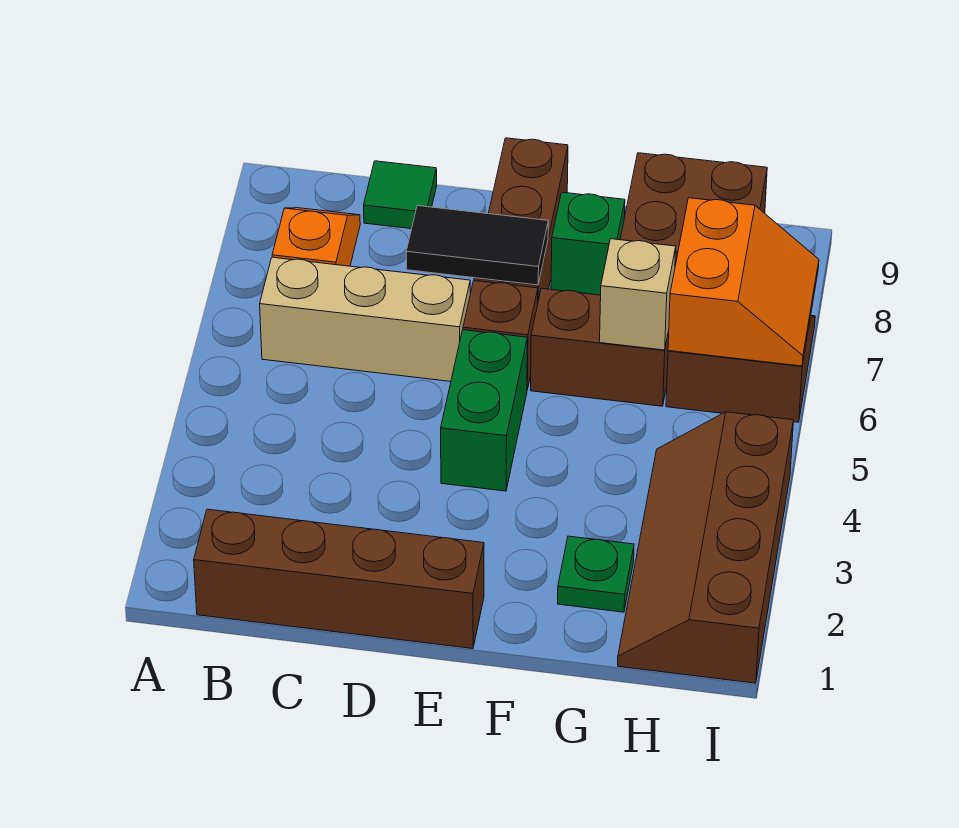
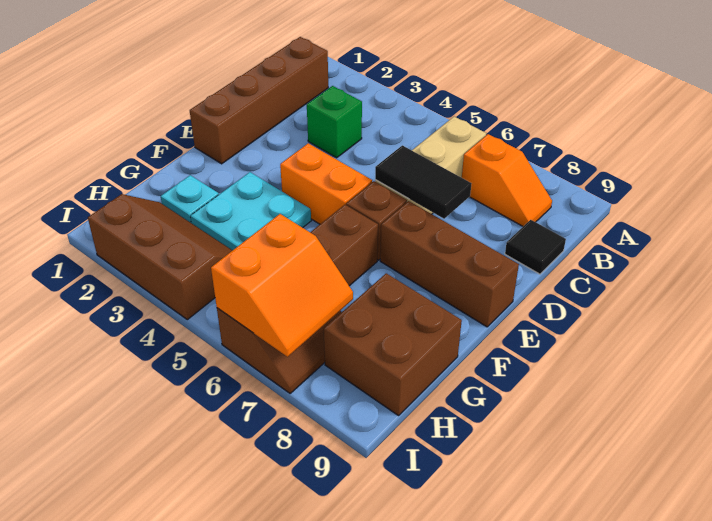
green tile C9 level 1 -> black tile C9 level 1
black tile D7:E7 level 2 -> black tile D6:D7 level 2
green brick E4:E5 level 1 -> orange brick E4:E5 level 1
none -> cyan plate F3:G4 level 1
green brick F8 level 1 -> green brick C3 level 1
green plate G2 level 1 -> cyan plate G2 level 1
tan brick G6 level 2 -> none
brown slope H1:I4 level 1 top I -> brown slope H2:I4 level 1 top I
orange slope H6:I7 level 2 top H -> orange slope H6:I7 level 2 top 6

